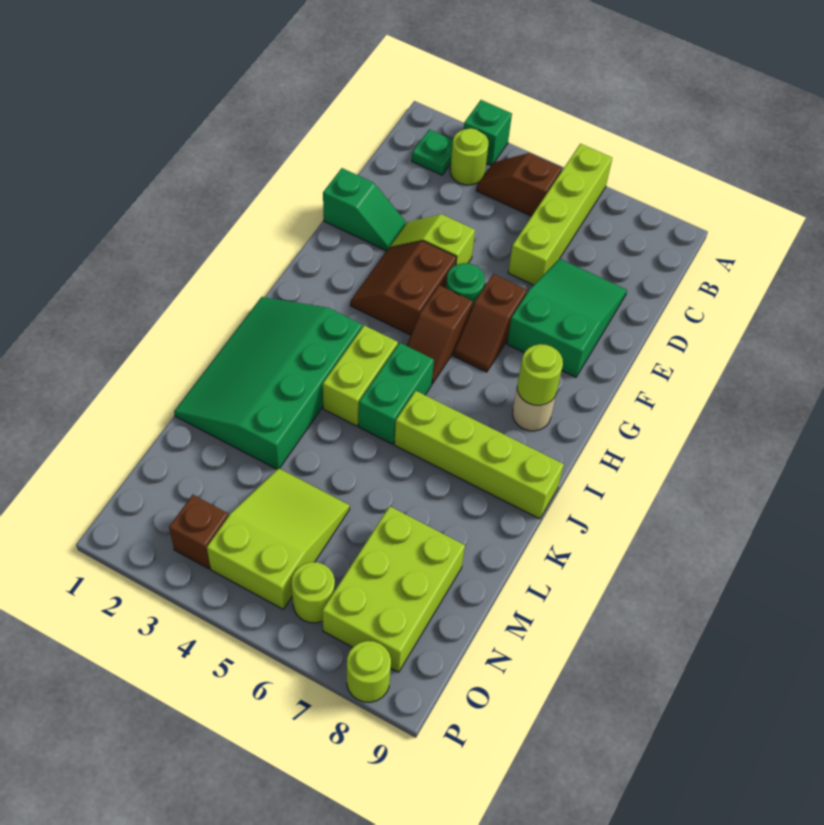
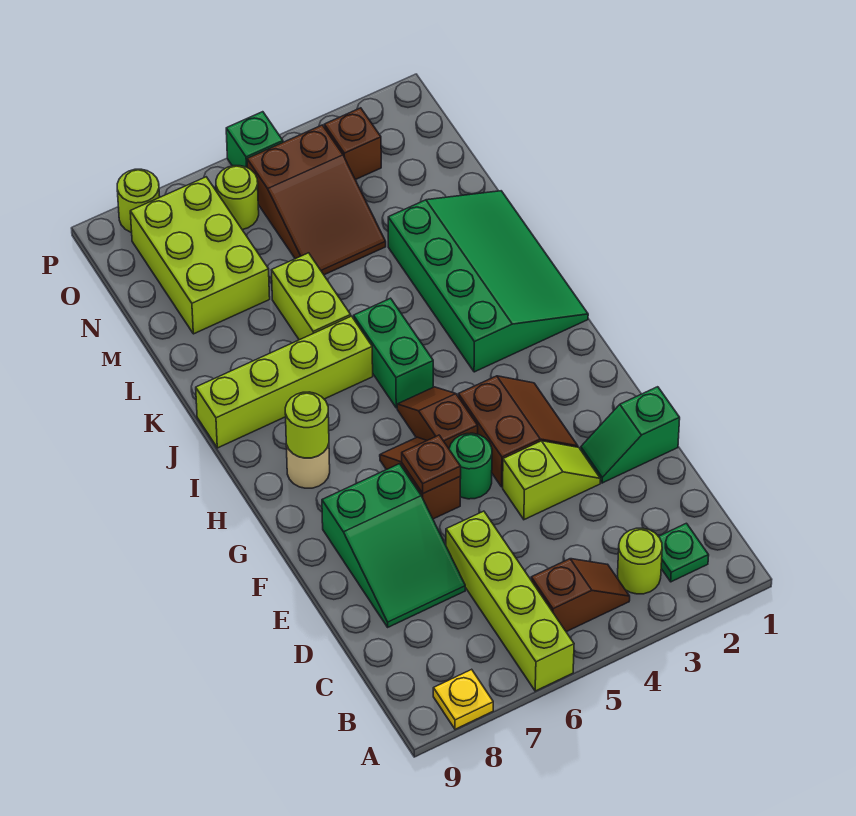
green brick A3 level 1 -> green brick P5 level 1
none -> yellow plate A8 level 1
none -> brown plate F6 level 2
lime brick I4:J4 level 1 -> lime brick K6:L6 level 1
lime slope M4:O5 level 1 top O -> brown slope M4:O5 level 1 top O

